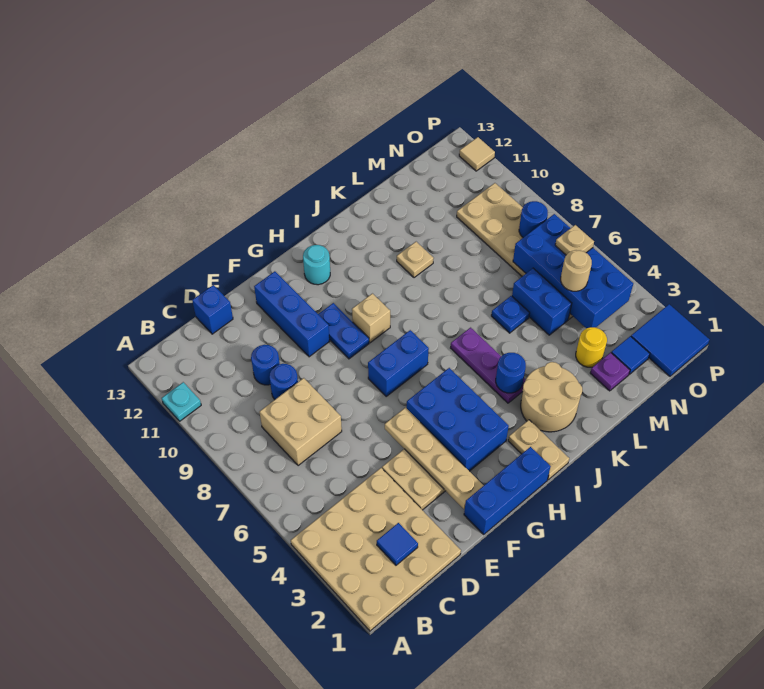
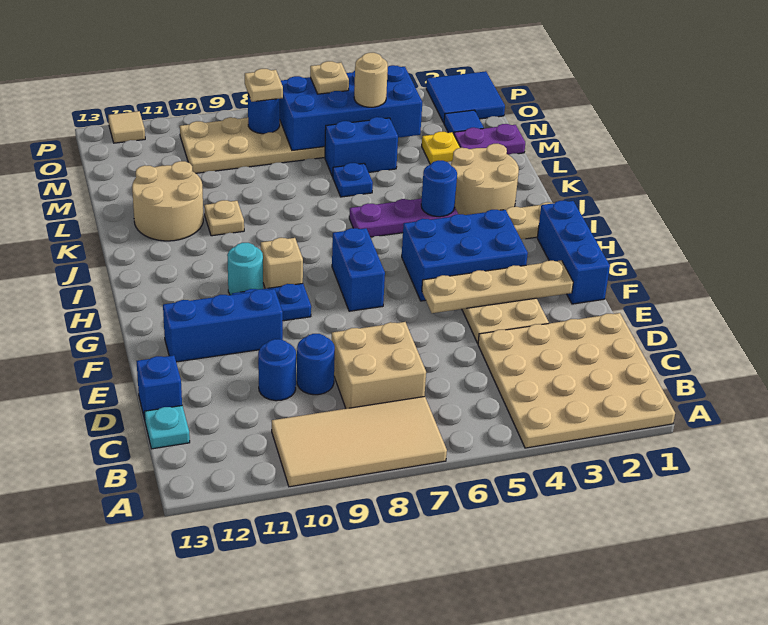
none -> tan tile A7:B10 level 1
cyan plate A11 level 1 -> cyan plate C13 level 1
blue tile C2 level 2 -> none
cyan round brick H12 level 1 -> cyan round brick H10 level 1
none -> tan round brick K11:L12 level 1
purple plate M2 level 1 -> purple plate M1:M2 level 1
yellow round brick M3 level 1 -> yellow plate M3 level 1
none -> tan plate O8 level 3

